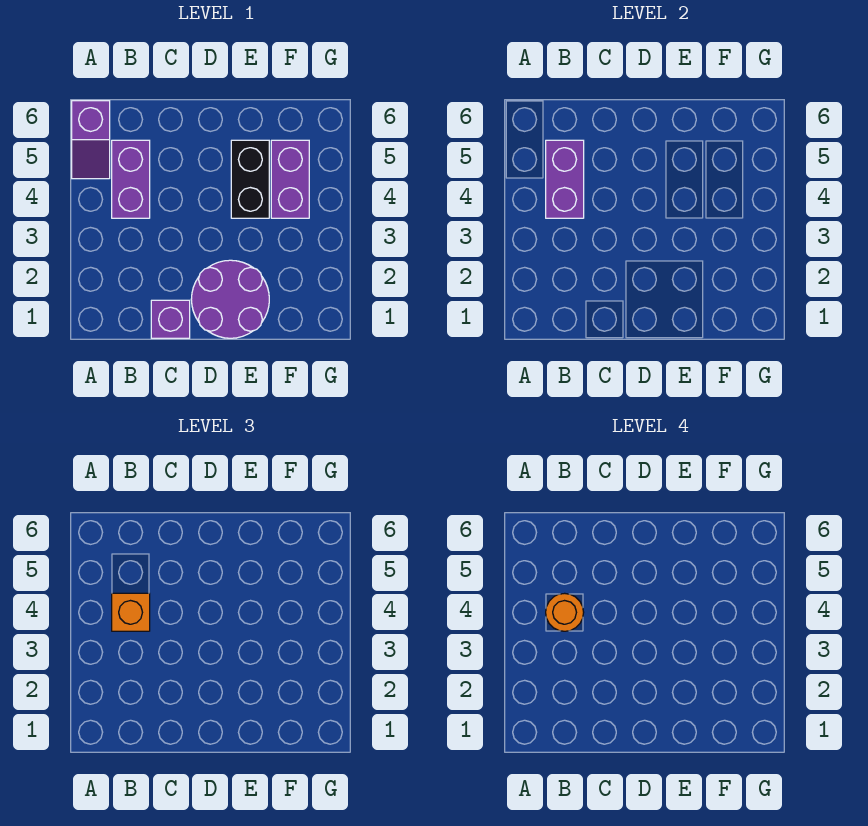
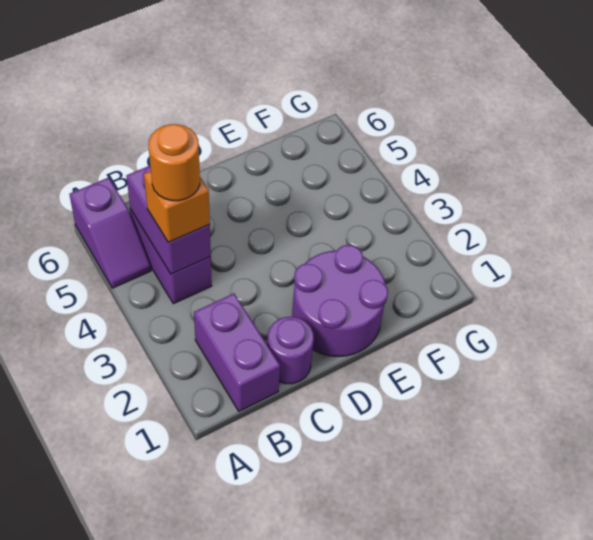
purple brick C1 level 1 -> purple round brick C1 level 1
black brick E4:E5 level 1 -> none
purple brick F4:F5 level 1 -> purple brick B1:B2 level 1

